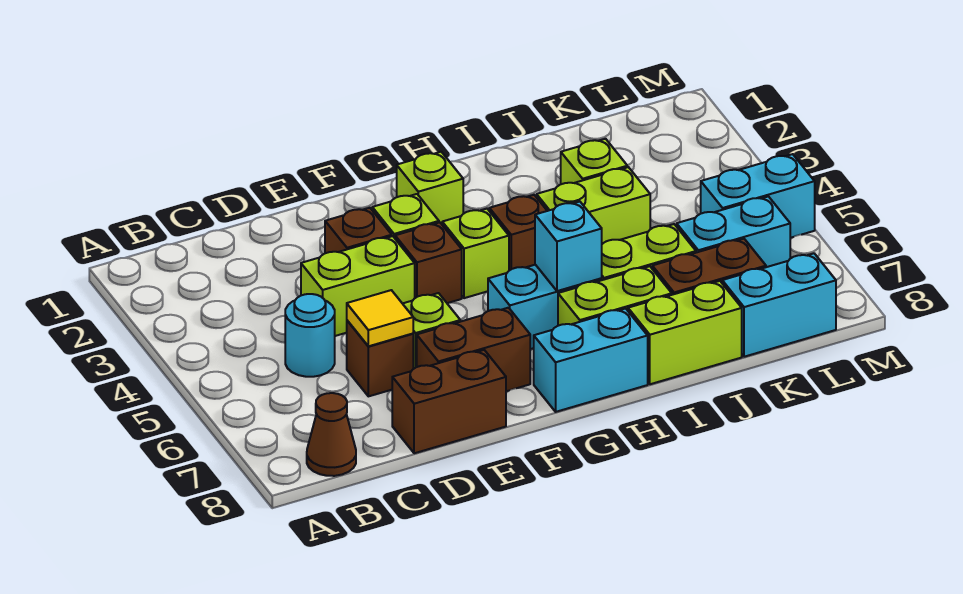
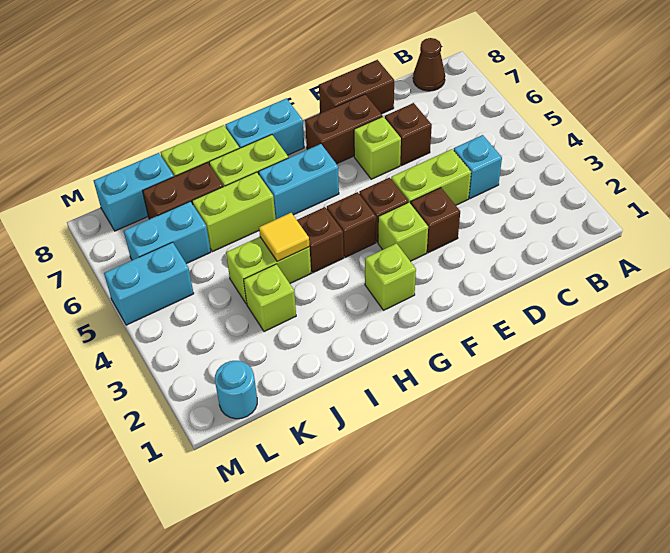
cyan round brick C5 level 1 -> cyan round brick L1 level 1
yellow tile D6 level 2 -> yellow tile I4 level 2
lime brick G4 level 1 -> brown brick G4 level 1
cyan brick H6 level 2 -> cyan brick C4 level 1

